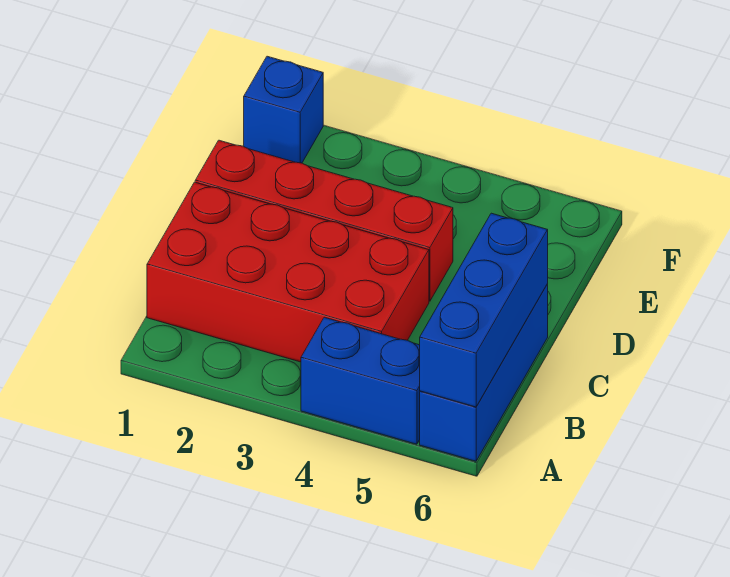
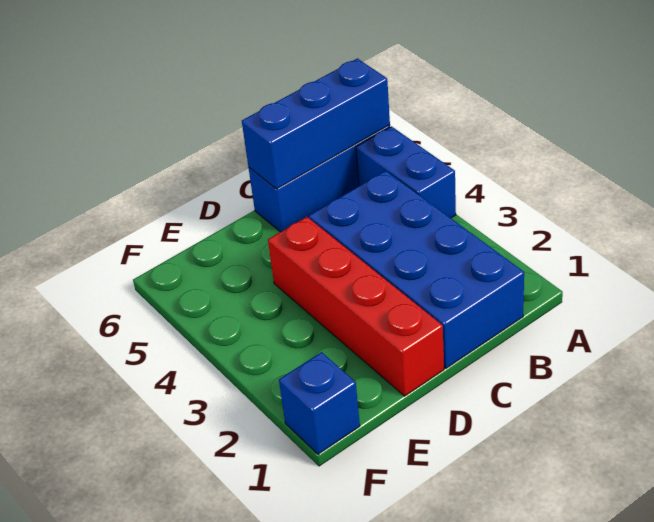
red brick B1:C4 level 1 -> blue brick B1:C4 level 1

